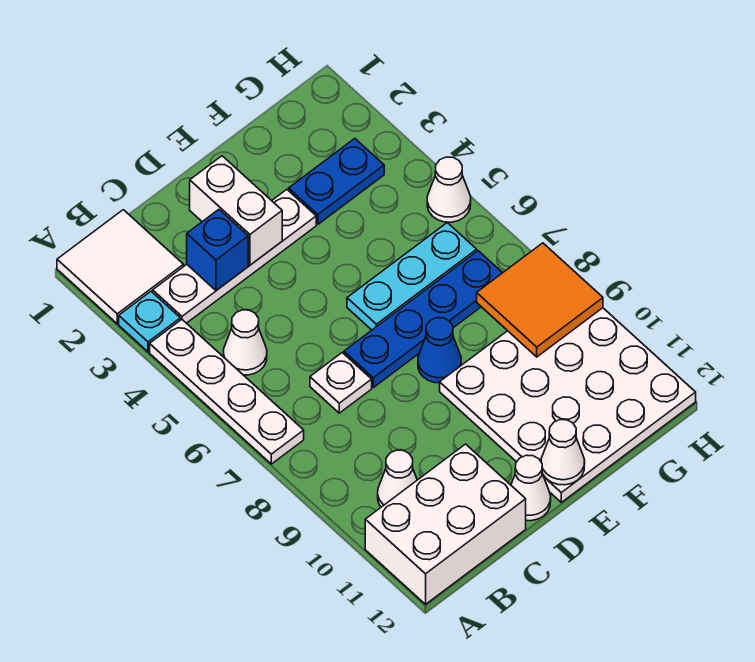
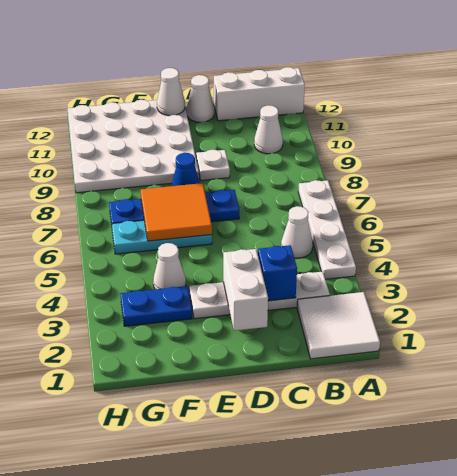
cyan plate A3 level 1 -> none
white brick A11:C12 level 1 -> white brick A12:C12 level 1
white plate C7 level 1 -> white plate D9 level 1
orange tile G8:H9 level 2 -> orange tile E6:F7 level 2
white cone H5 level 1 -> white cone F4 level 1

